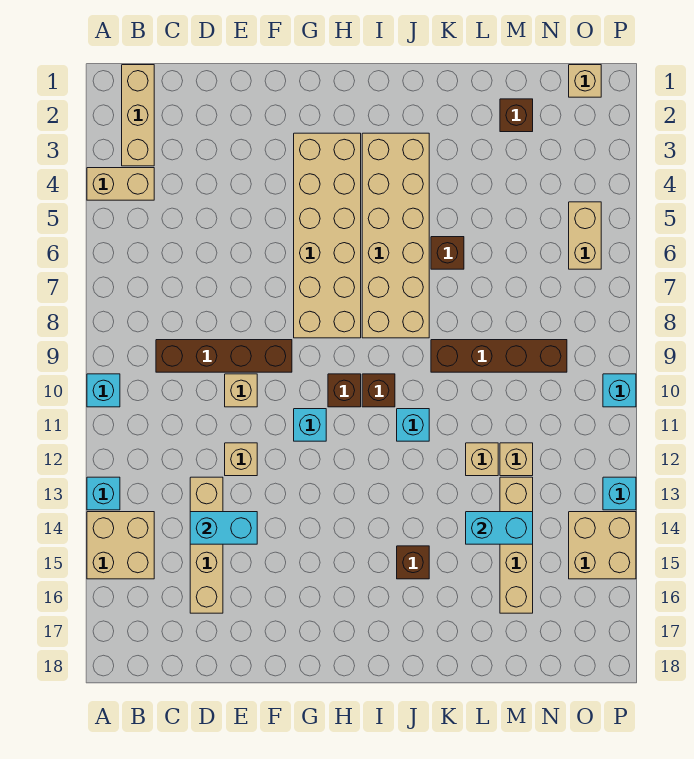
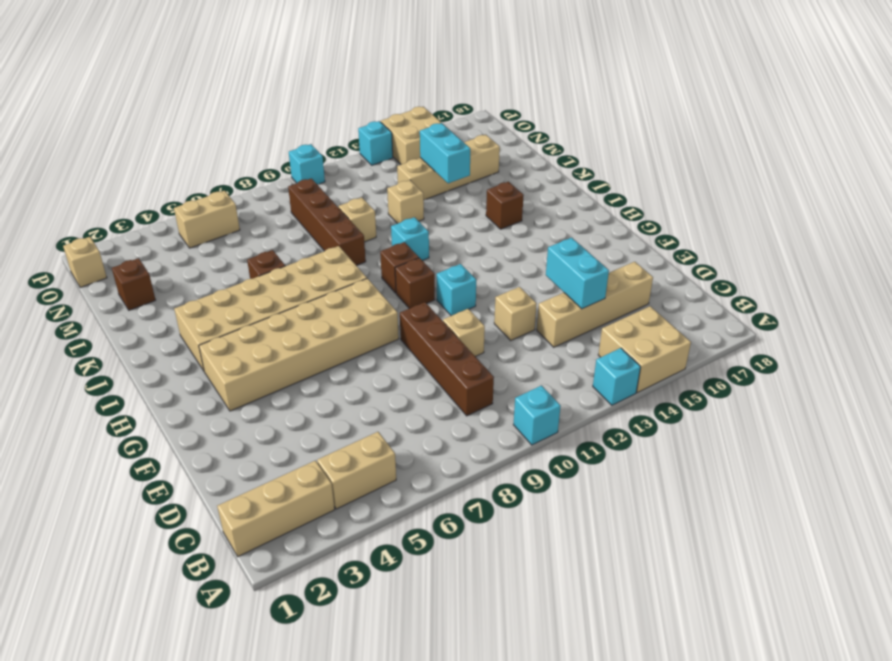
tan brick A4:B4 level 1 -> tan brick B4:B5 level 1
tan brick M12 level 1 -> tan brick L10 level 1

